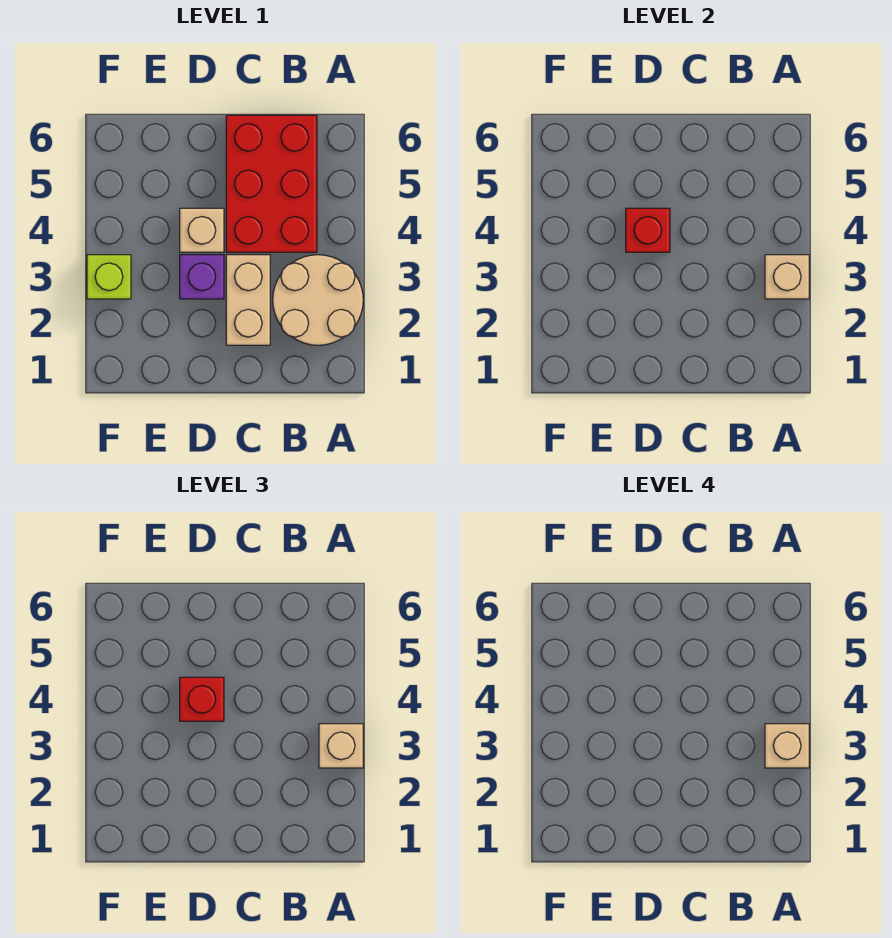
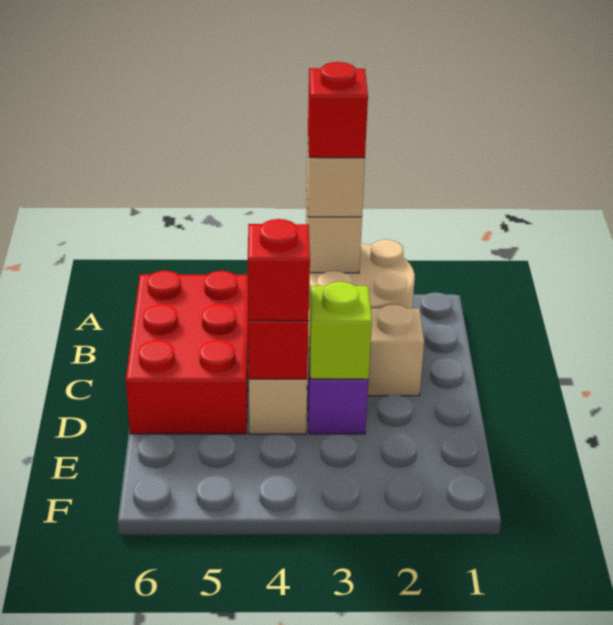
tan brick A3 level 4 -> red brick A3 level 4
red brick B4:C6 level 1 -> red brick B5:D6 level 1
lime brick F3 level 1 -> lime brick D3 level 2

